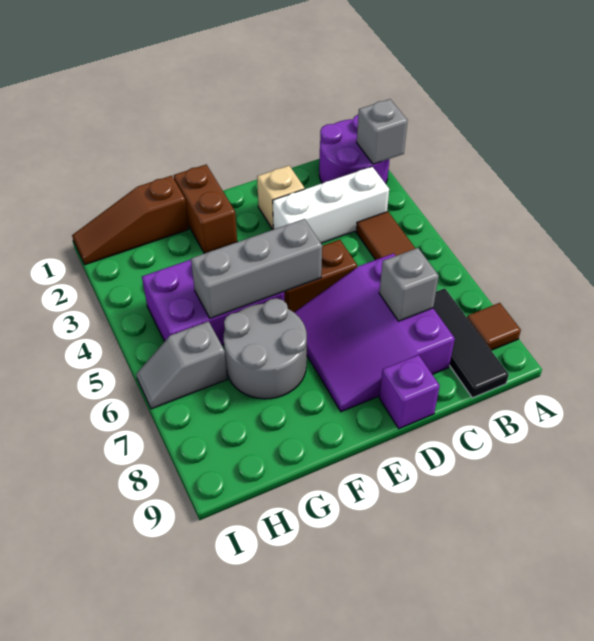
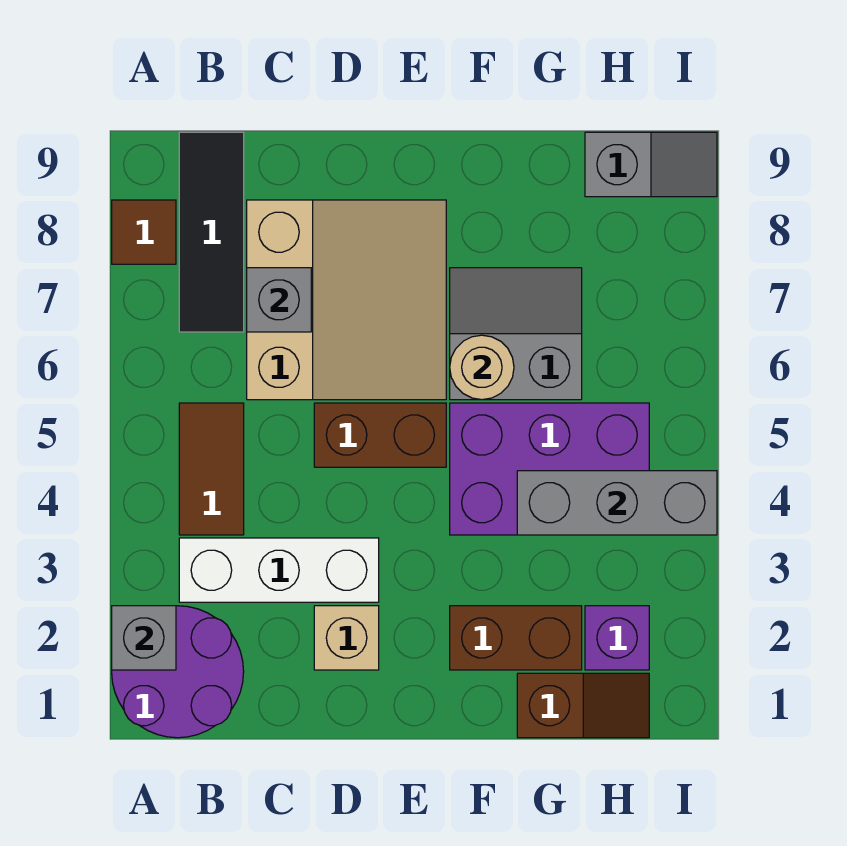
purple slope C6:E8 level 1 top C -> tan slope C6:E8 level 1 top C
purple brick D9 level 1 -> purple brick H2 level 1
grey brick E5:G5 level 2 -> grey brick G4:I4 level 2
brown brick F1:F2 level 1 -> brown brick F2:G2 level 1
grey round brick F6:G7 level 1 -> grey slope F6:G7 level 1 top 6
none -> tan round brick F6 level 2
brown slope G1:I1 level 1 top G -> brown slope G1:H1 level 1 top G
grey slope H6:I6 level 1 top H -> grey slope H9:I9 level 1 top H

